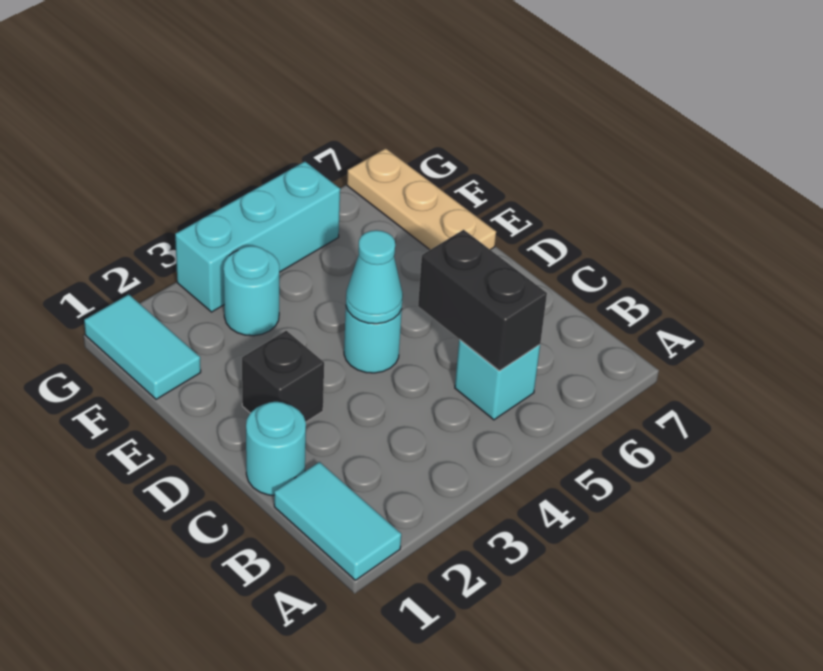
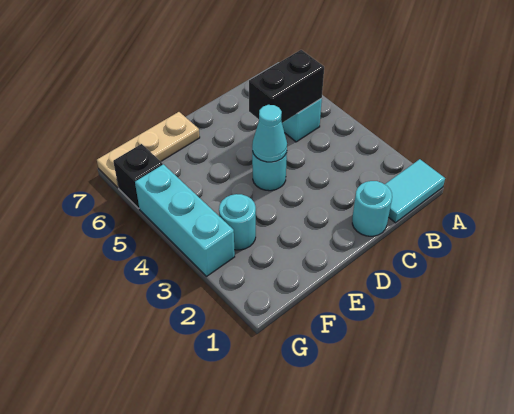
black brick D2 level 1 -> black brick G6 level 1
cyan tile F1:G1 level 1 -> none

